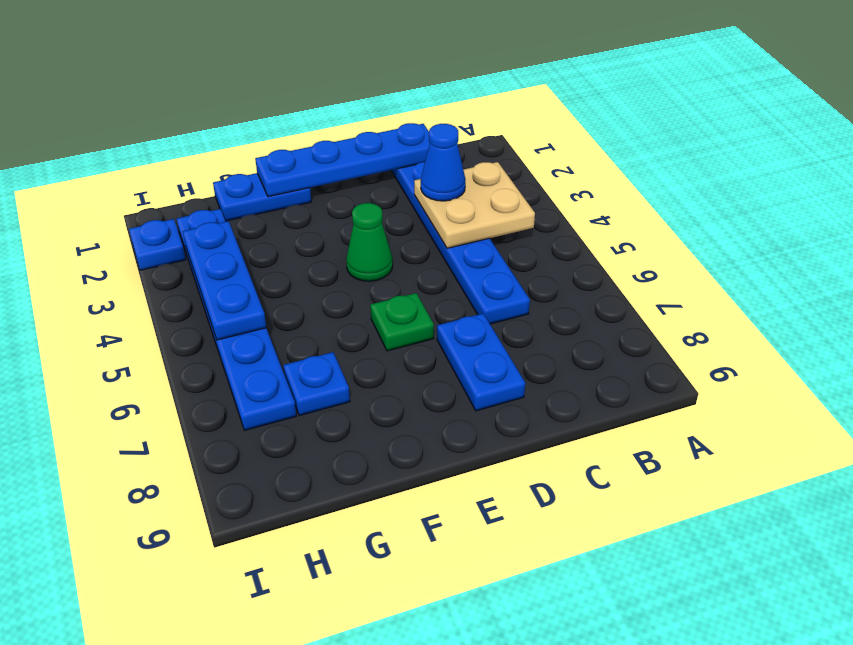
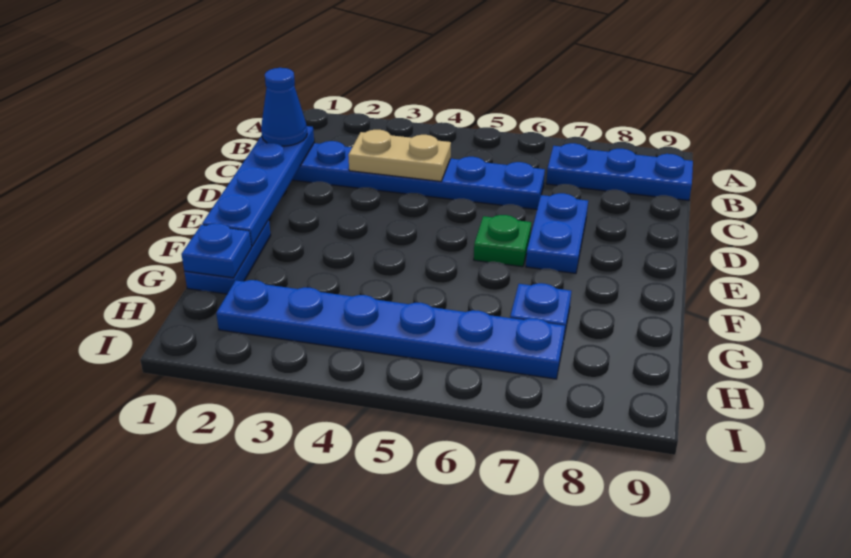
tan plate B3:C4 level 2 -> tan plate C3:C4 level 2
blue cone C3 level 3 -> blue cone C1 level 3
blue plate D7:D8 level 1 -> blue plate D7:E7 level 1
green cone E4 level 1 -> none
blue plate H3:H5 level 2 -> blue plate B7:B9 level 1
blue plate I2 level 1 -> blue plate G1 level 2

